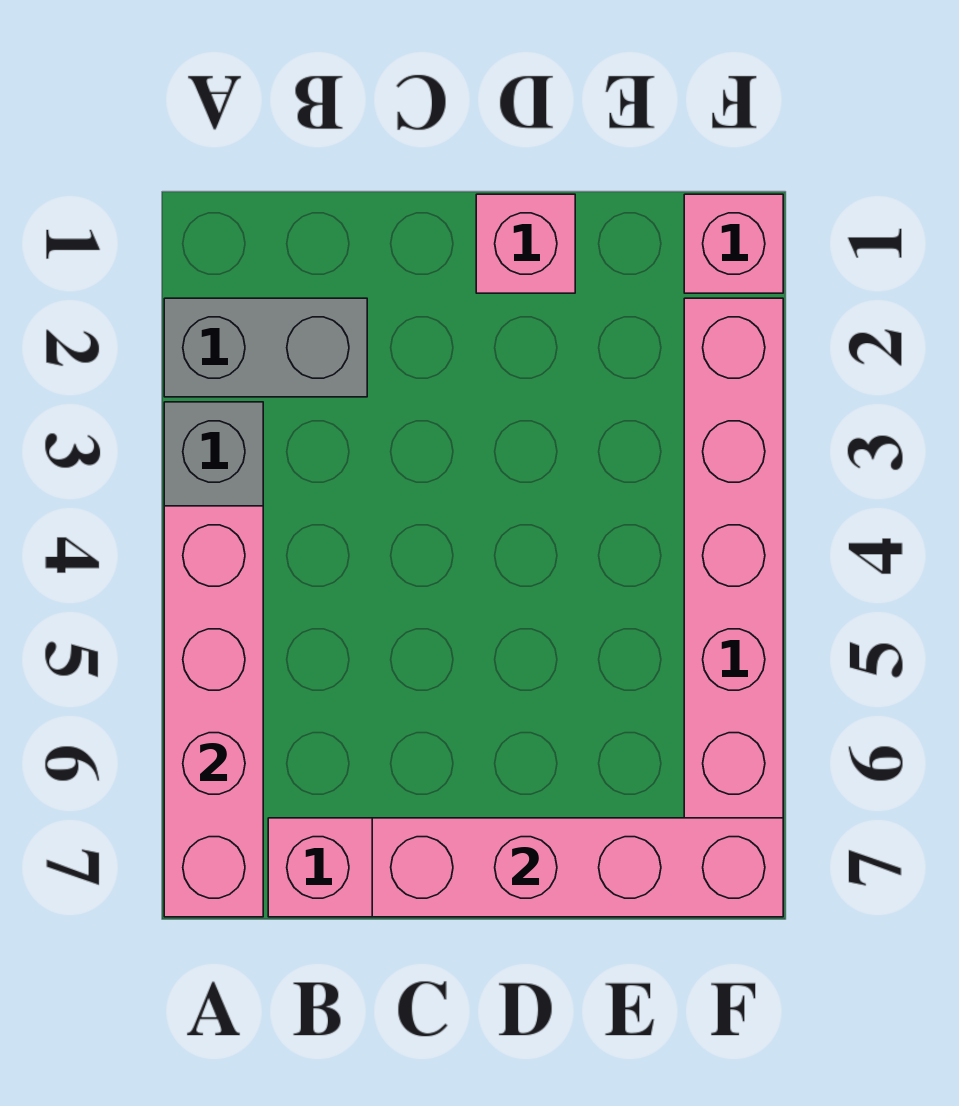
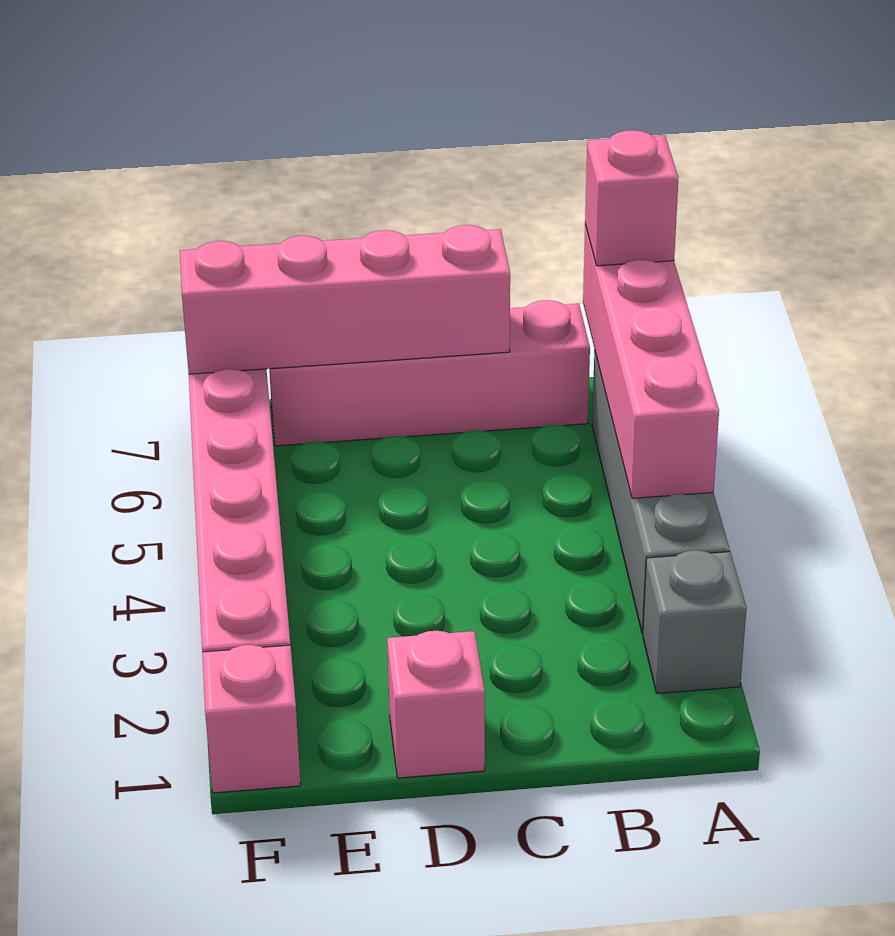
grey brick A2:B2 level 1 -> grey brick A2 level 1
none -> pink brick A7 level 3

